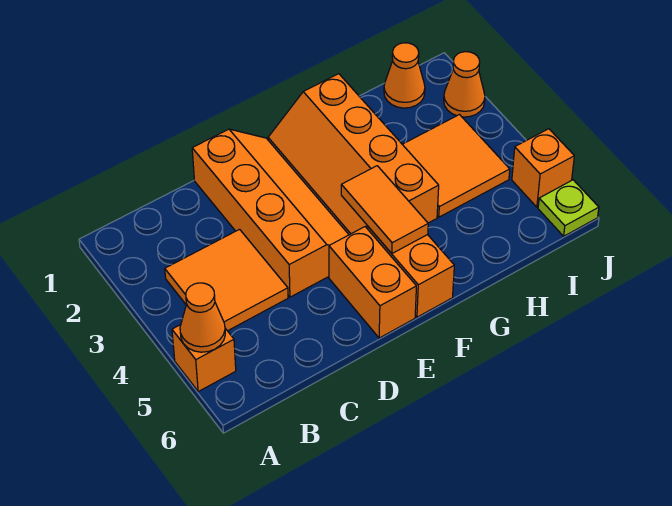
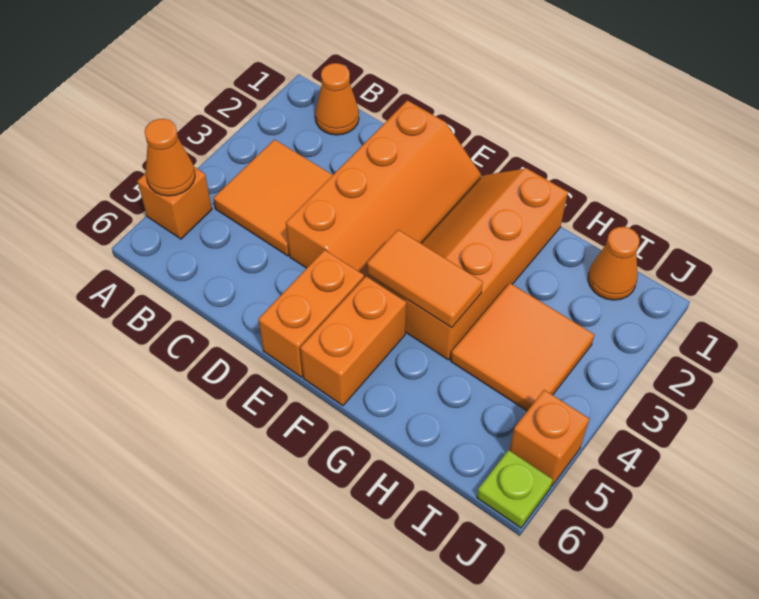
orange tile F4:F5 level 2 -> orange tile F4:G4 level 2
orange cone J2 level 1 -> orange cone B1 level 1

